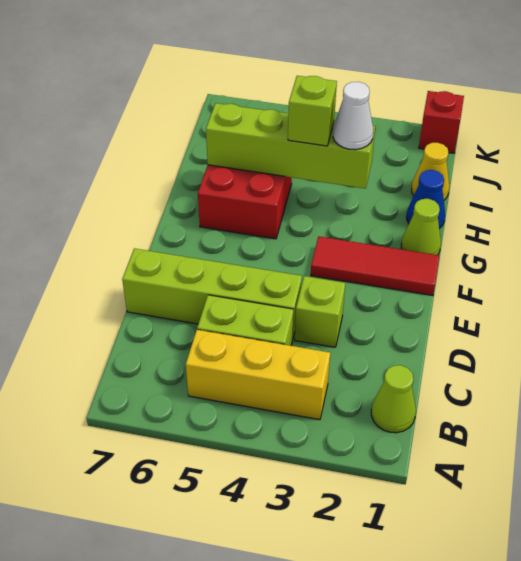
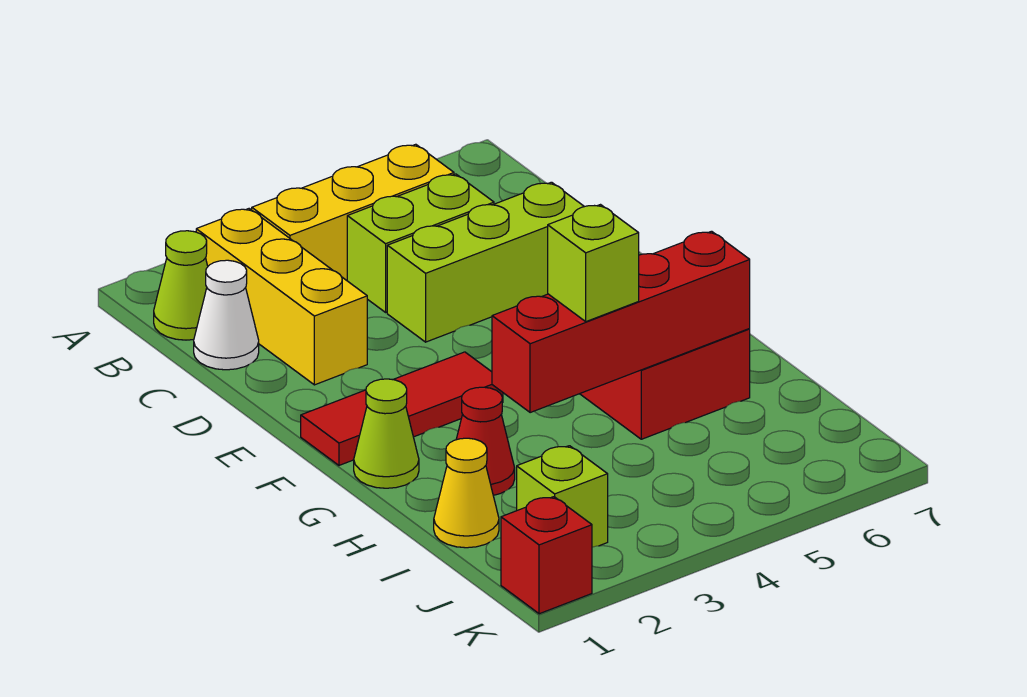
none -> yellow brick B2:D2 level 1
lime brick D3 level 1 -> lime brick J2 level 1
lime brick D4:D7 level 1 -> lime brick D4:D6 level 1
blue cone H1 level 1 -> none
none -> red cone H2 level 1
lime brick H3:H6 level 2 -> red brick H3:H6 level 2
white cone H3 level 3 -> white cone C1 level 1

